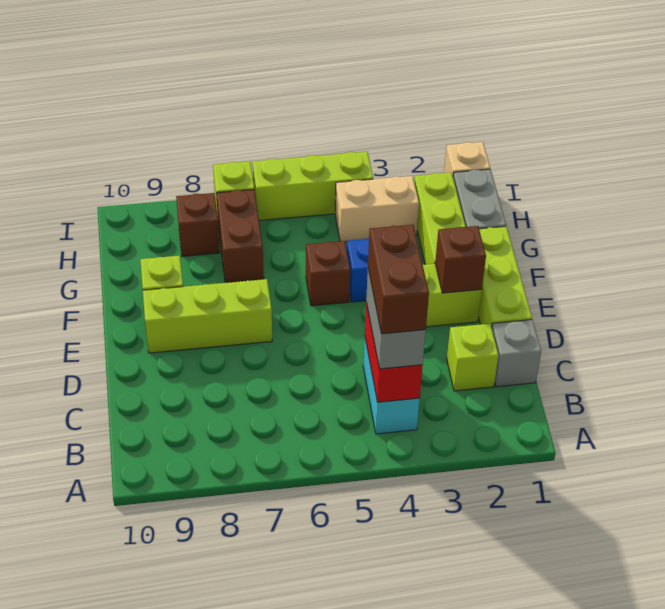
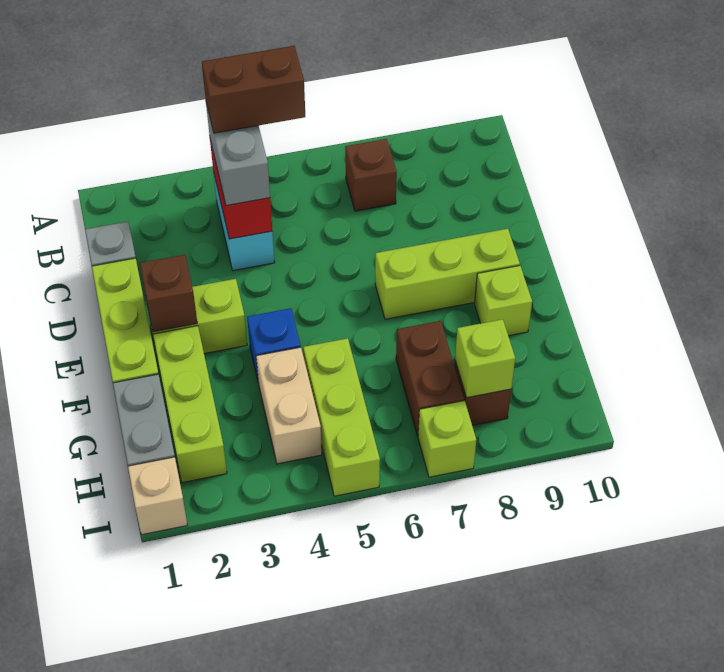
brown brick B4:C4 level 4 -> brown brick B4:B5 level 4
lime brick C2 level 1 -> lime brick H8 level 2
brown brick F5 level 1 -> brown brick B7 level 1
tan brick H3:H4 level 1 -> tan brick G4:H4 level 1
lime brick I4:I6 level 1 -> lime brick G5:I5 level 1

